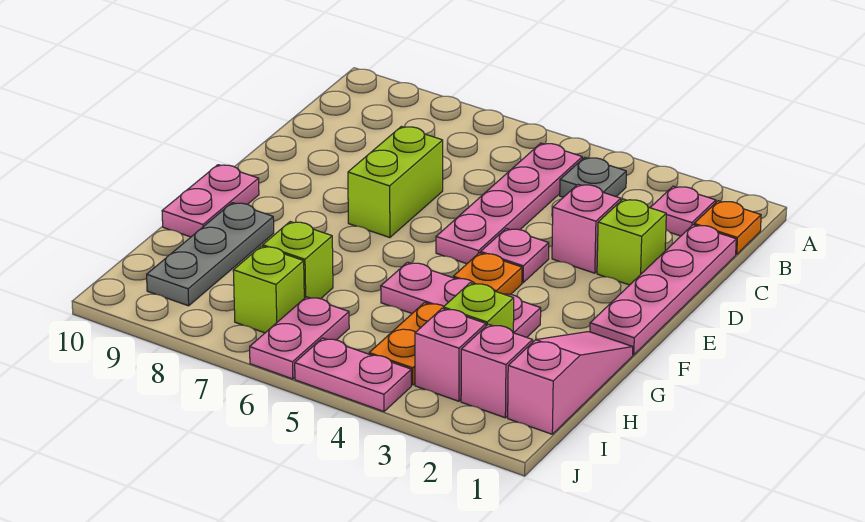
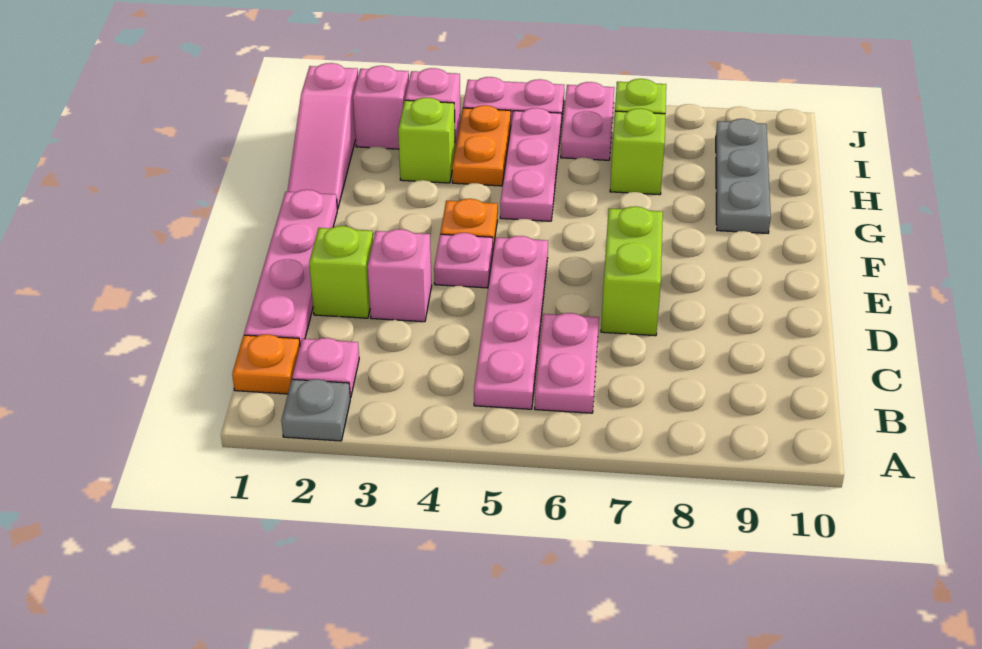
grey plate B4 level 1 -> grey plate A2 level 1
pink plate F10:G10 level 1 -> pink plate B6:C6 level 1
pink plate G3:G5 level 1 -> pink plate G5:I5 level 1

